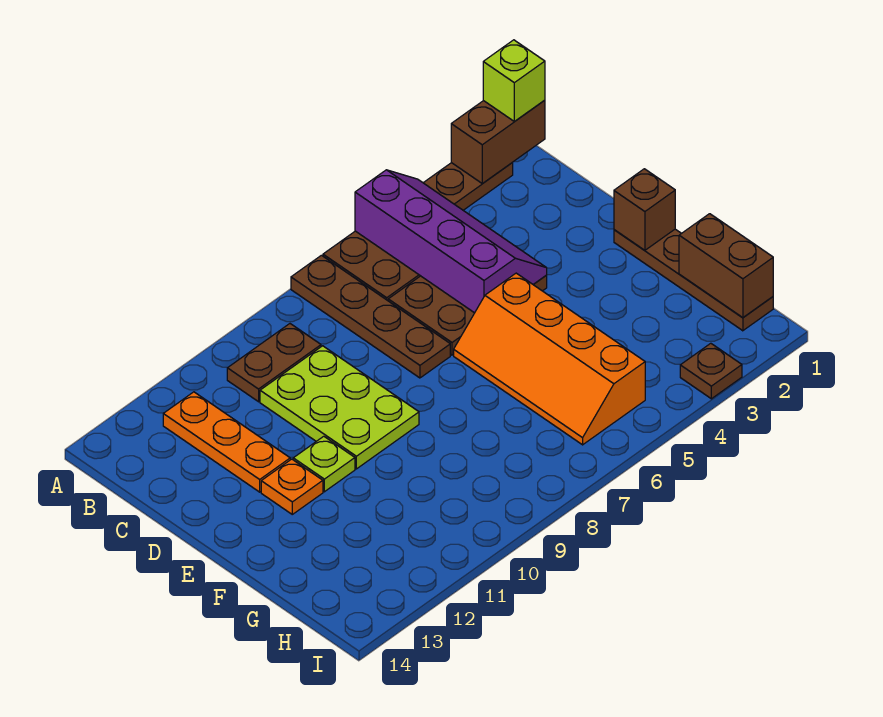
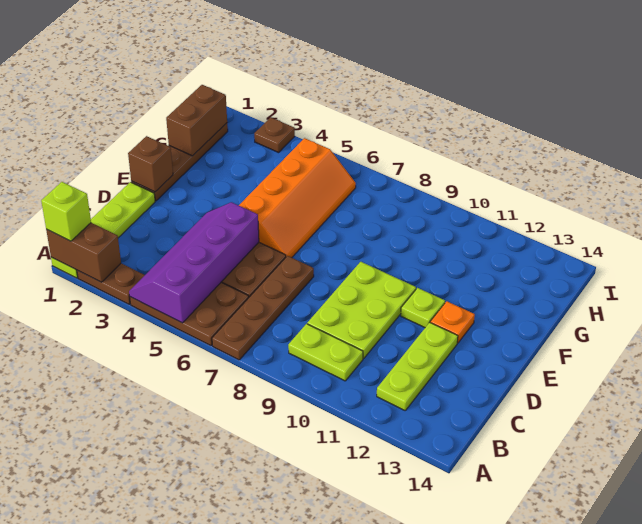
none -> lime plate A1:D1 level 1
brown plate B9:B10 level 1 -> lime plate B9:B10 level 1
orange plate B12:D12 level 1 -> lime plate B12:D12 level 1

